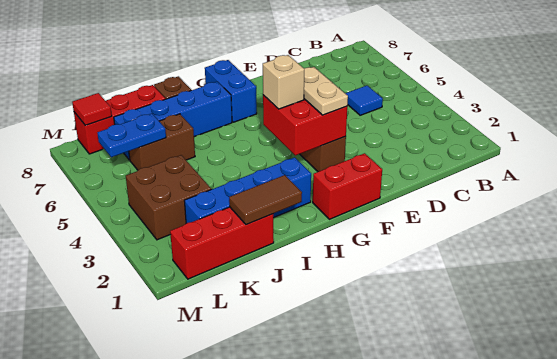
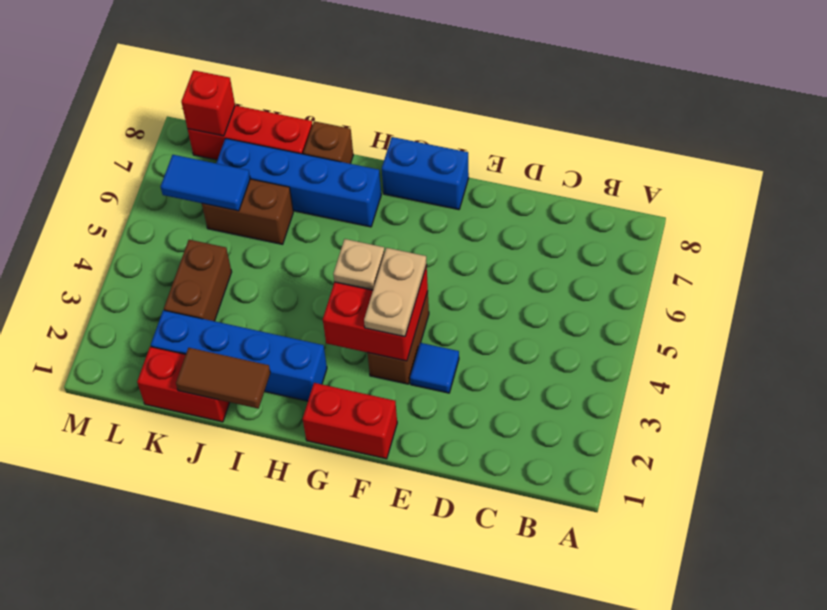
blue tile C5 level 1 -> blue tile E3 level 1
tan brick G4 level 3 -> tan plate G4 level 3
blue brick G7:G8 level 1 -> blue brick F8:G8 level 1
red brick J1:L1 level 1 -> red brick J1:K1 level 1
brown brick K3:L4 level 1 -> brown brick K3:K4 level 1
blue plate K6:L6 level 2 -> blue tile K6:L6 level 2
red tile L8 level 2 -> red brick L8 level 2

